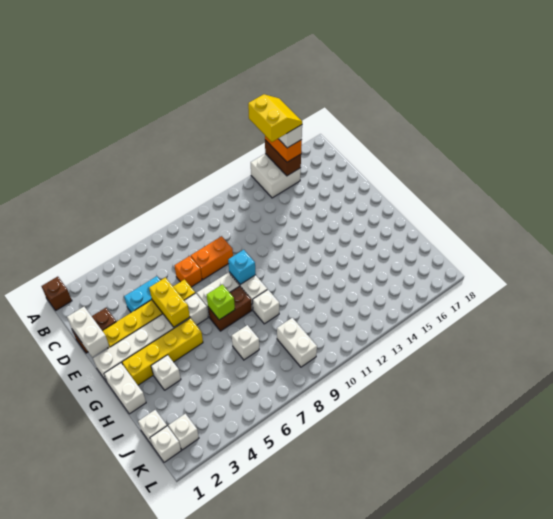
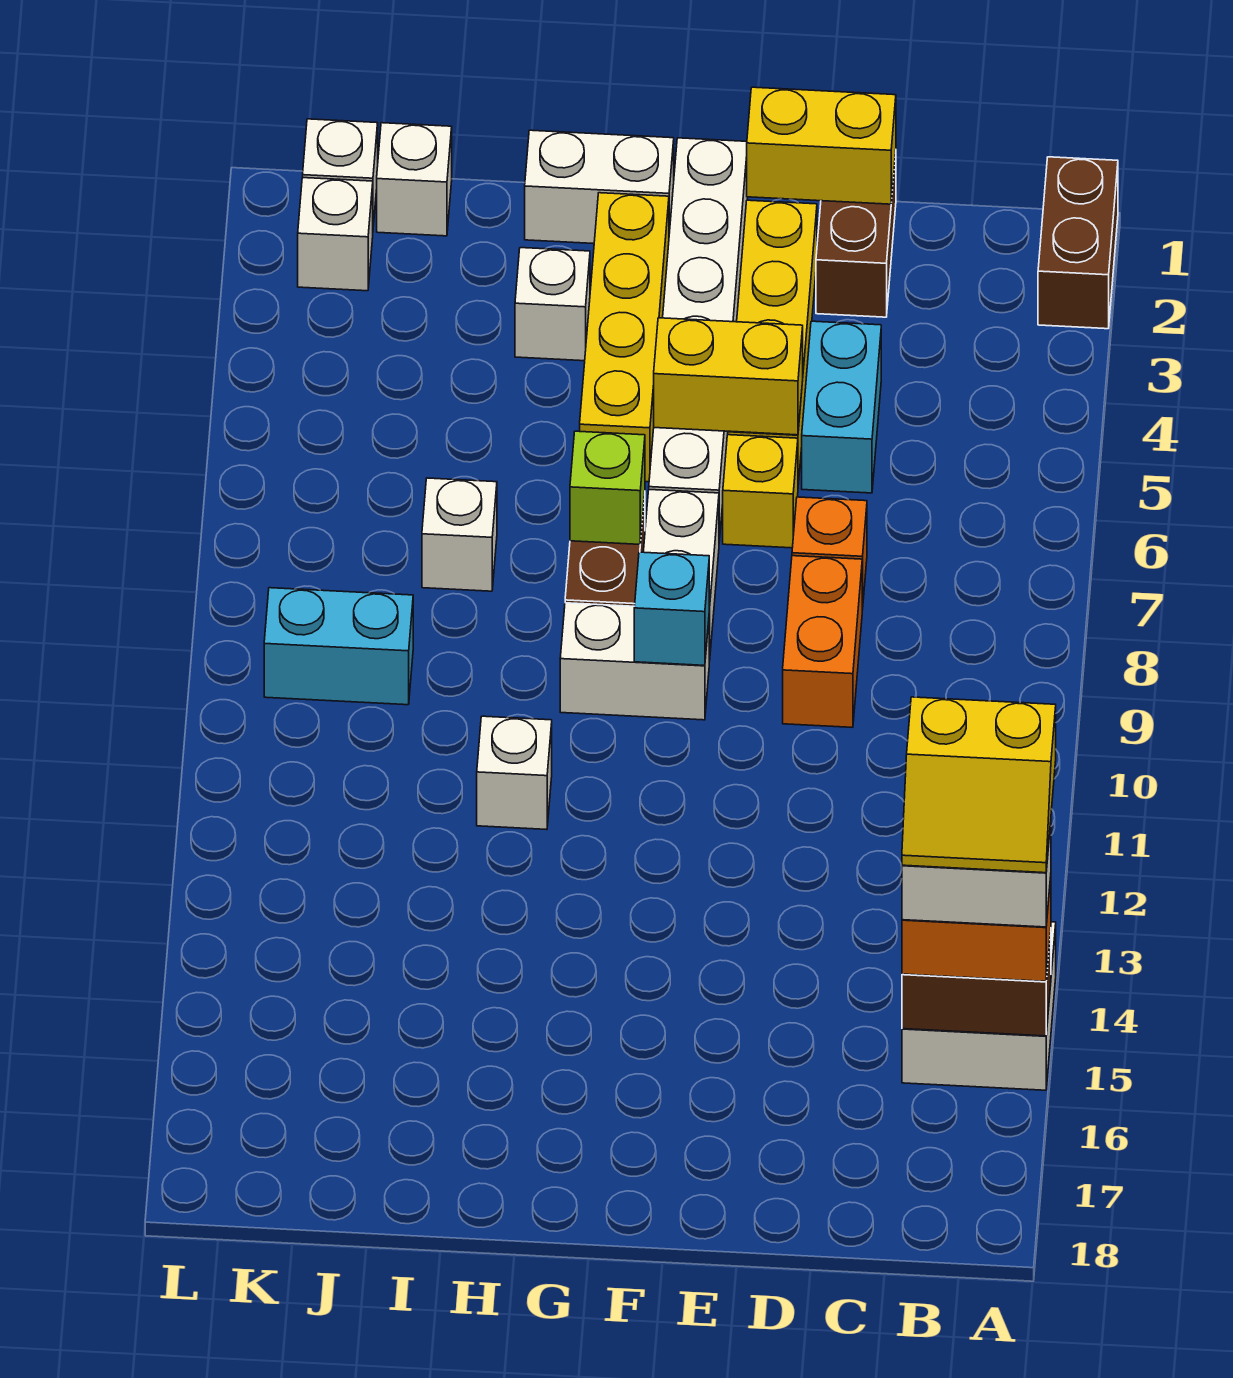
brown brick A1 level 1 -> brown brick A1:A2 level 1
white brick D1:E1 level 2 -> yellow brick D1:E1 level 2
white brick H9 level 1 -> white brick H11 level 1
white brick J9:K9 level 1 -> cyan brick J9:K9 level 1

